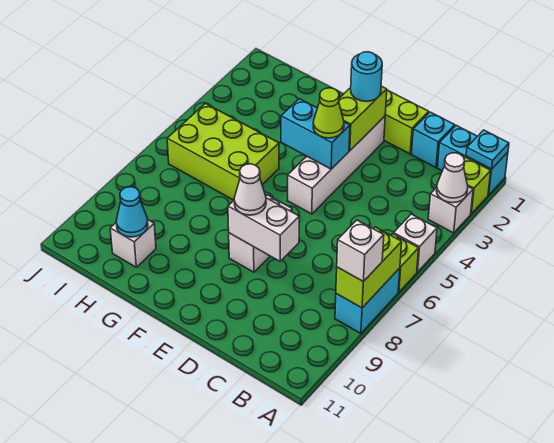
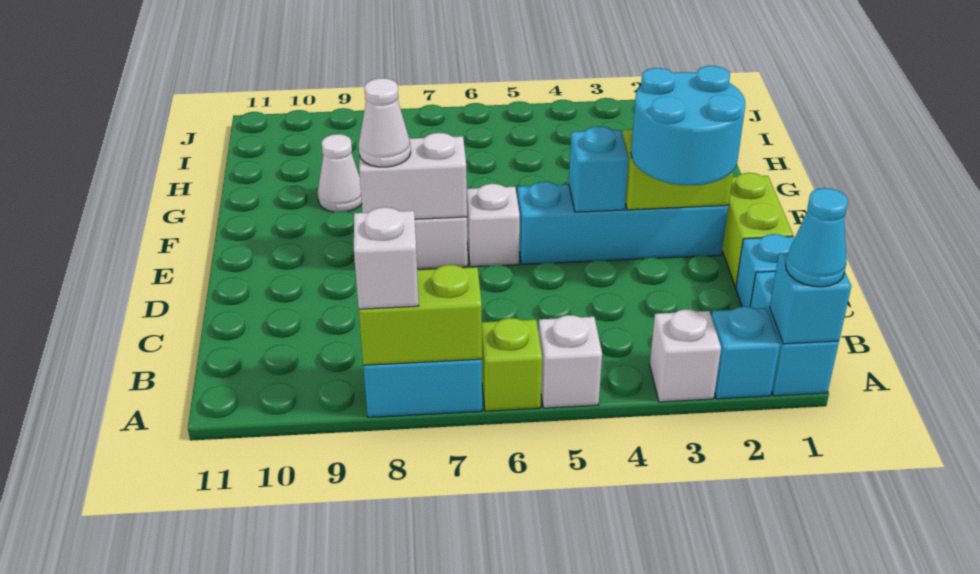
cyan plate A1 level 2 -> cyan brick A1 level 2
lime brick A2 level 1 -> cyan brick A2 level 1
white cone A3 level 2 -> white cone G9 level 1
white brick D8:E8 level 2 -> white brick E7:E8 level 2
white brick E2:E5 level 1 -> cyan brick E2:E5 level 1
cyan round brick E2 level 3 -> cyan round brick D2:E3 level 3
cyan brick E4:F4 level 2 -> cyan brick E4 level 2
lime cone E4 level 3 -> none
lime brick G5:I6 level 1 -> none
white brick H10 level 1 -> white brick E6 level 1
cyan cone H10 level 2 -> cyan cone A1 level 3

